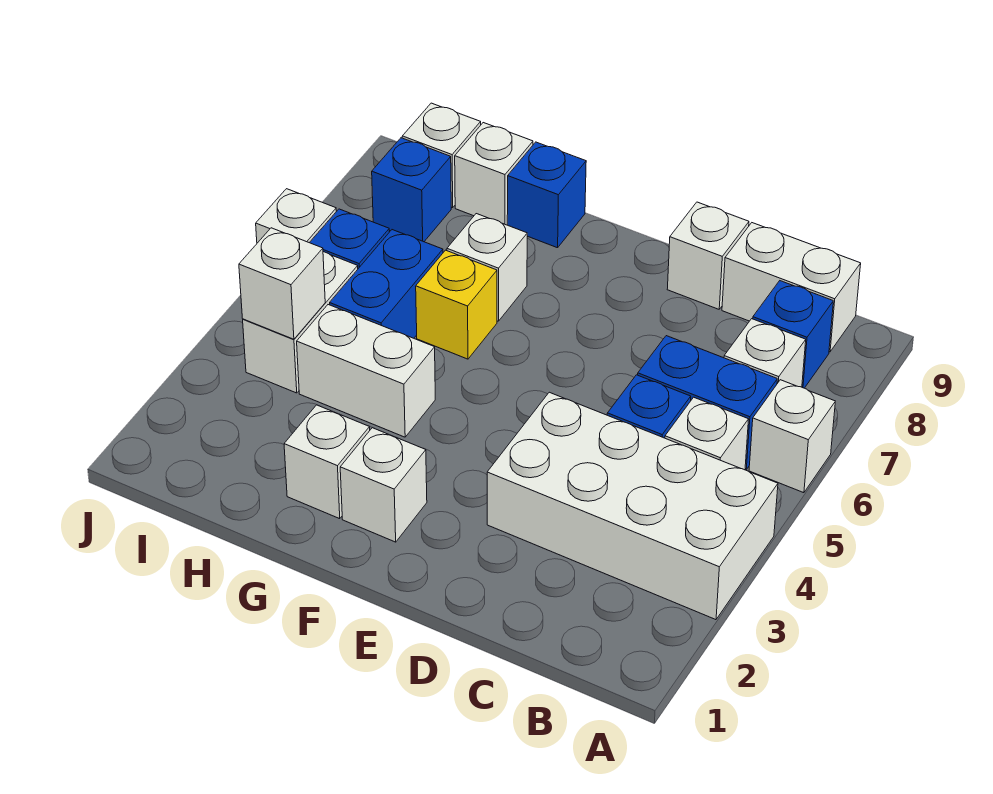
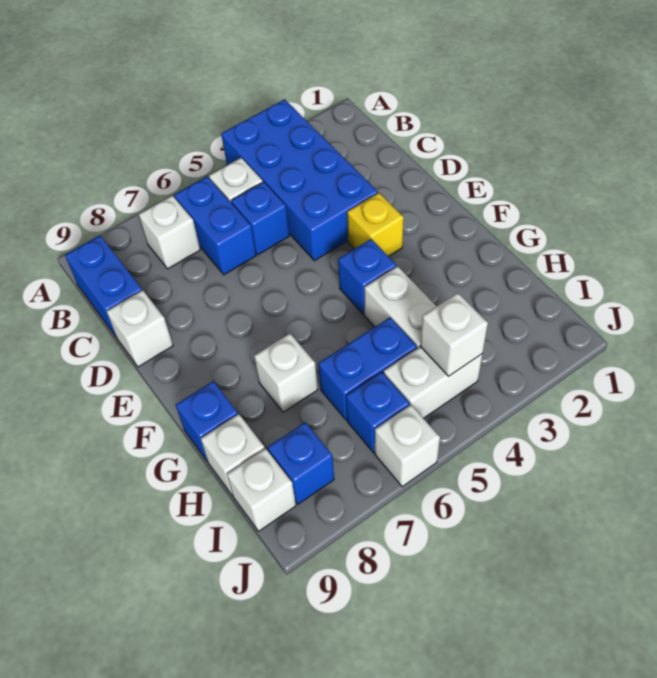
white brick A3:D4 level 1 -> blue brick A3:D4 level 1
white brick A6 level 1 -> none
blue brick B8 level 1 -> blue brick F4 level 1
white brick B9:C9 level 1 -> blue brick B9:C9 level 1
white brick F2 level 1 -> none
white brick G2 level 1 -> none
yellow brick G6 level 1 -> yellow brick E3 level 1

